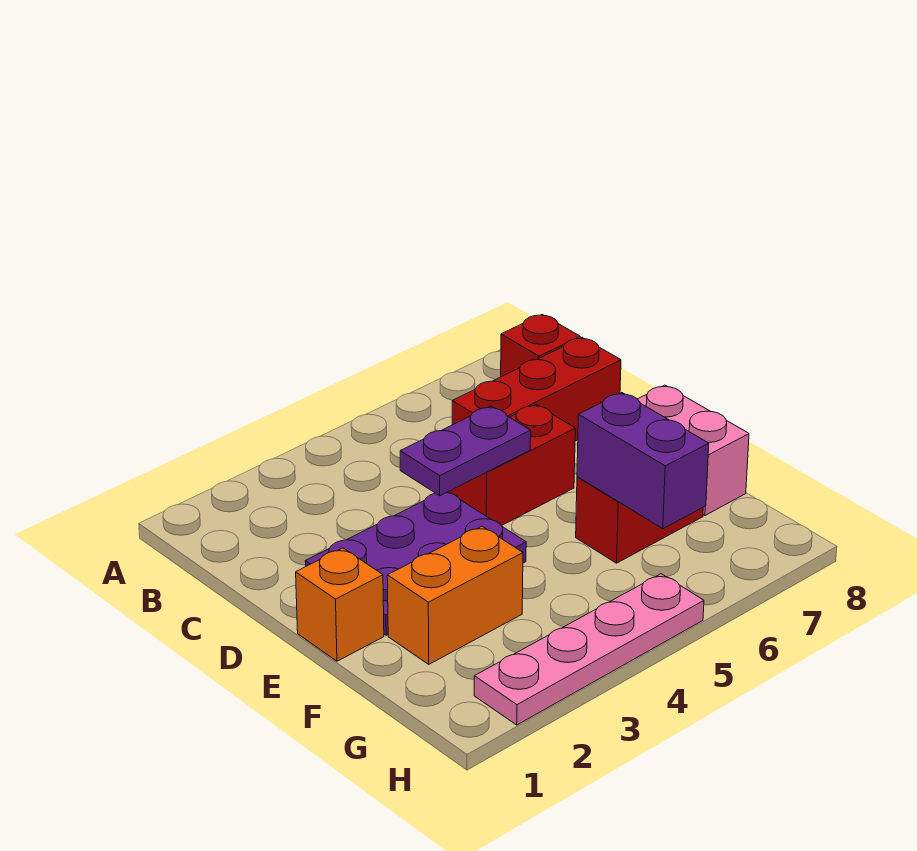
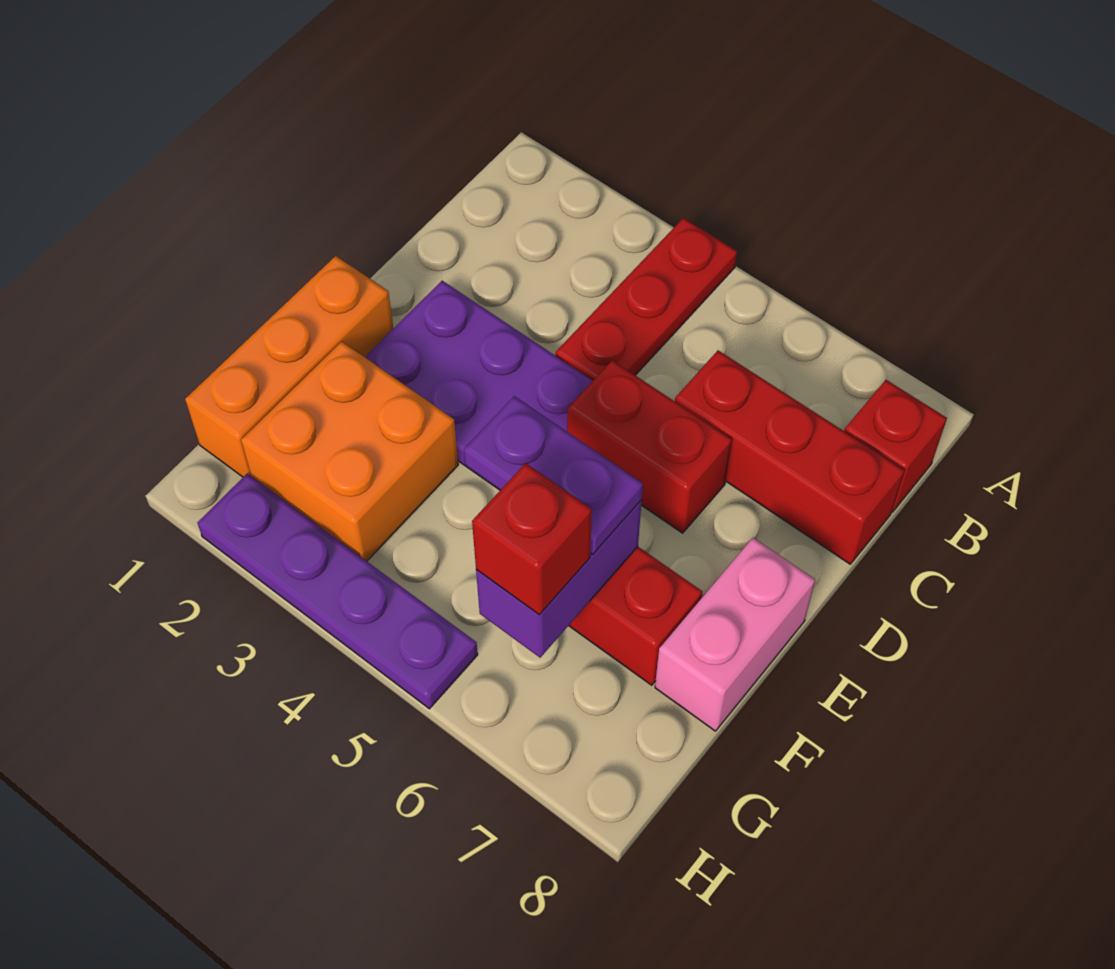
none -> red plate A4:C4 level 1
purple plate D4:D5 level 2 -> purple plate F5:F6 level 3
orange brick E1 level 1 -> orange brick E1:G1 level 1
orange brick F2:F3 level 1 -> orange brick F2:G3 level 1
none -> red brick G6 level 3
pink plate H2:H5 level 1 -> purple plate H2:H5 level 1

